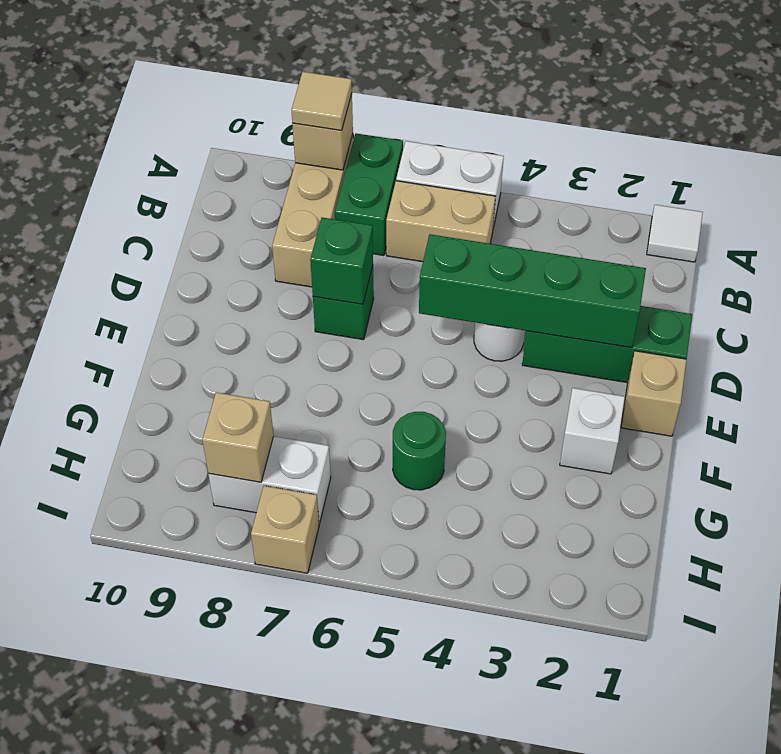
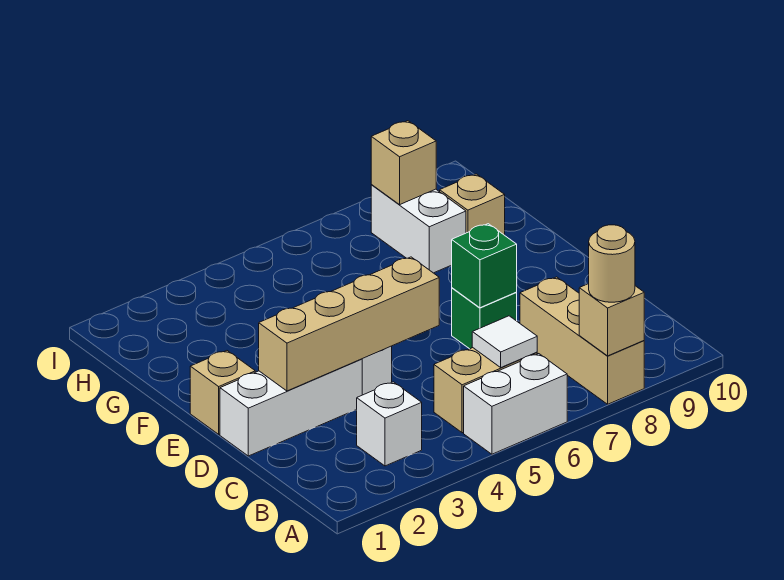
white tile A1 level 1 -> white tile B6 level 2
green brick A7:B7 level 1 -> none
tan tile A8 level 3 -> tan round brick A8 level 3
green brick D1:D3 level 1 -> white brick D1:D3 level 1
green brick D2:D5 level 2 -> tan brick D2:D5 level 2
white brick F2 level 1 -> white brick B3 level 1
green round brick G5 level 1 -> none
white brick H7:H8 level 1 -> white brick G8:H8 level 1
tan brick I7 level 1 -> tan brick G9 level 1

